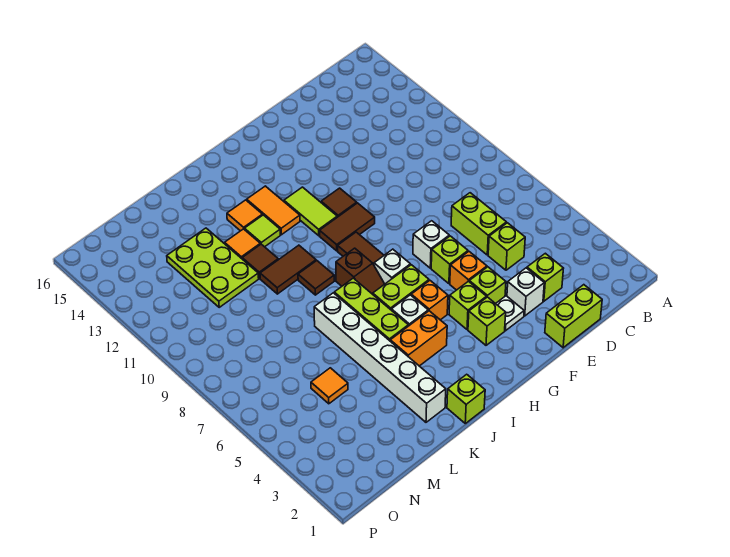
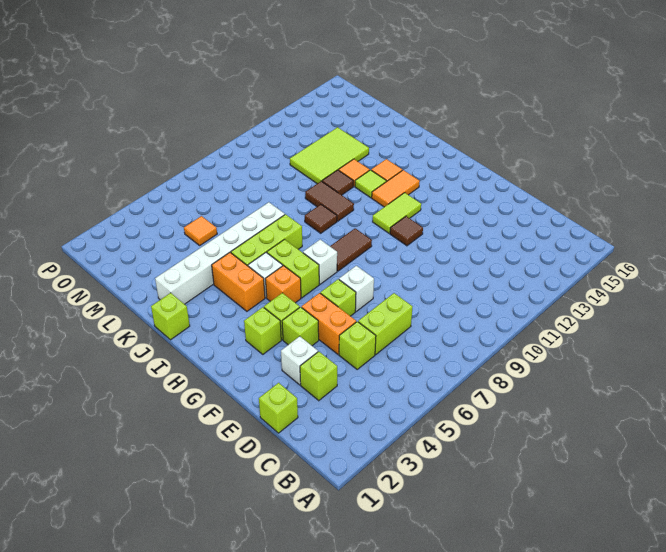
lime brick D1:E1 level 1 -> lime brick D1 level 1
white plate F3 level 1 -> none
orange brick F5 level 1 -> orange brick E5:F5 level 1
brown tile G10:H10 level 1 -> none
brown slope I7:I8 level 1 top 8 -> none
lime plate L11:M13 level 1 -> lime tile L11:M13 level 1

